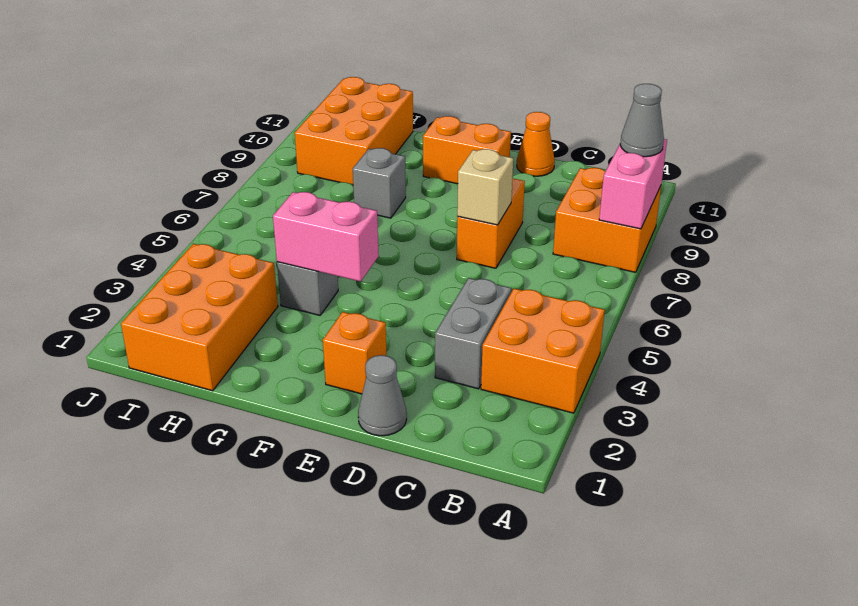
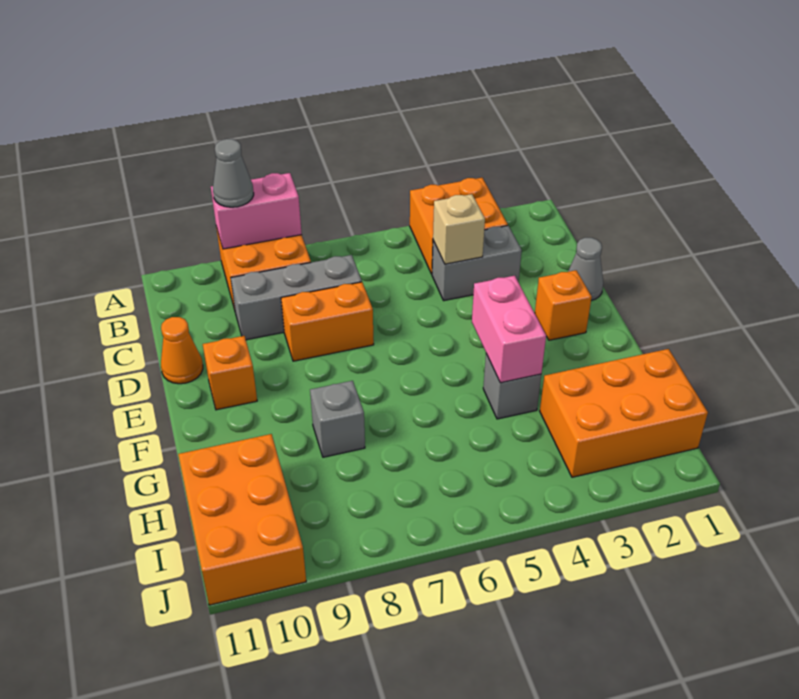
none -> grey brick C7:C9 level 1
tan brick D7 level 2 -> tan brick C4 level 2
orange brick E10:F10 level 1 -> orange brick E10 level 1
orange brick H9:I11 level 1 -> orange brick H10:J11 level 1

